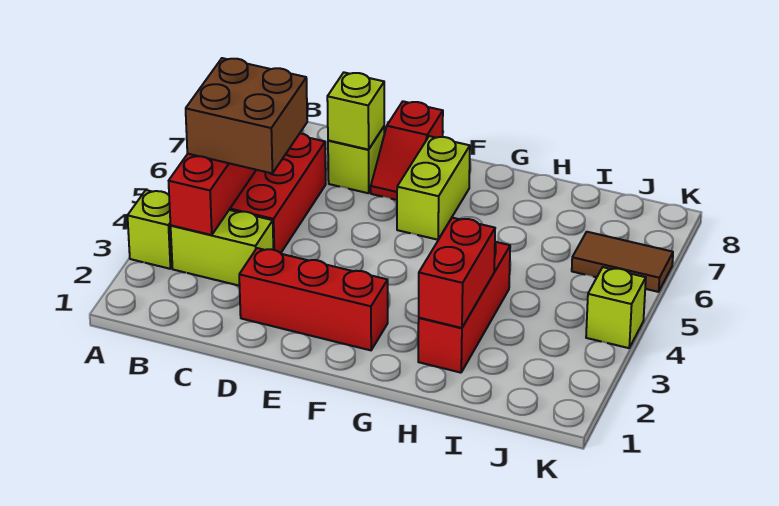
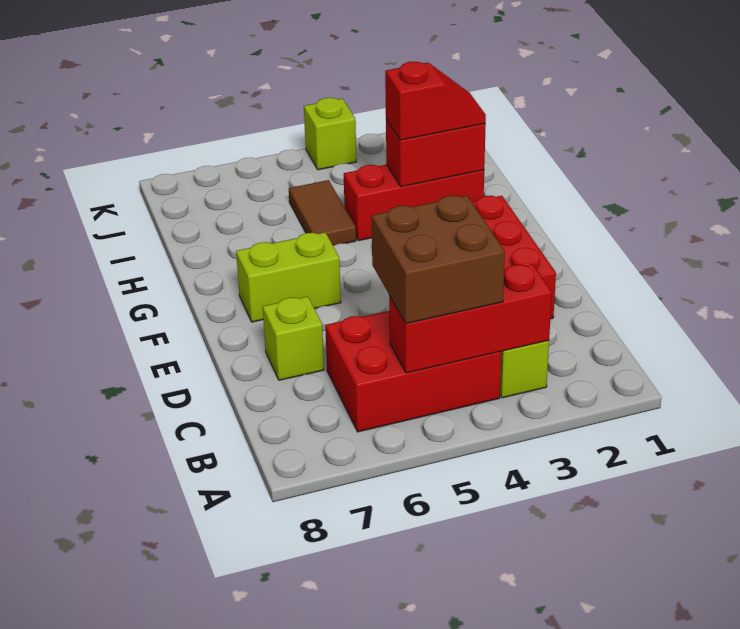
lime brick A3 level 1 -> none
lime brick D7 level 2 -> none
red slope E7:E8 level 1 top 8 -> red slope H2:H3 level 3 top 3
brown tile J6:K6 level 1 -> brown tile H5:I5 level 1

